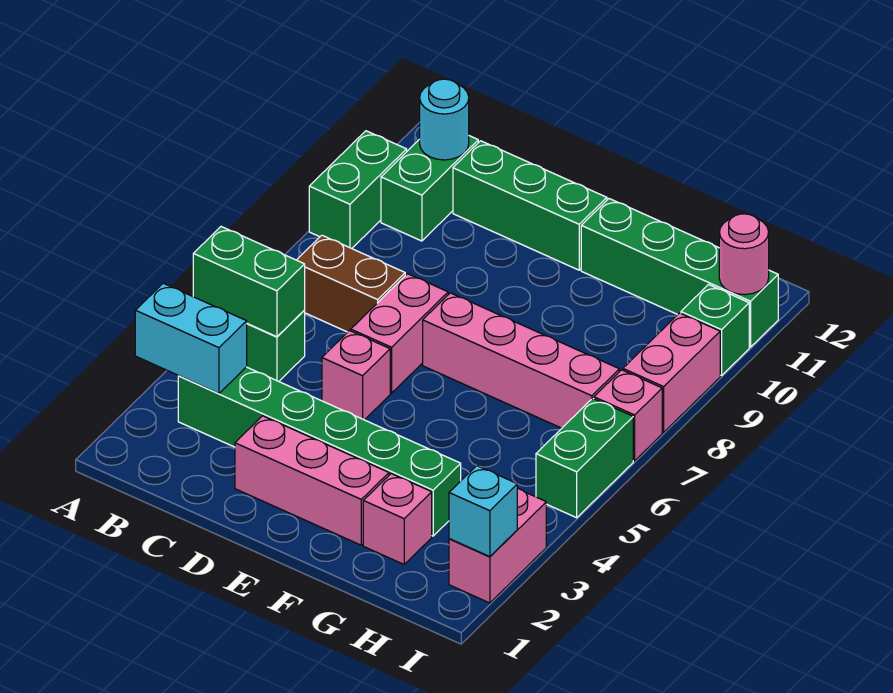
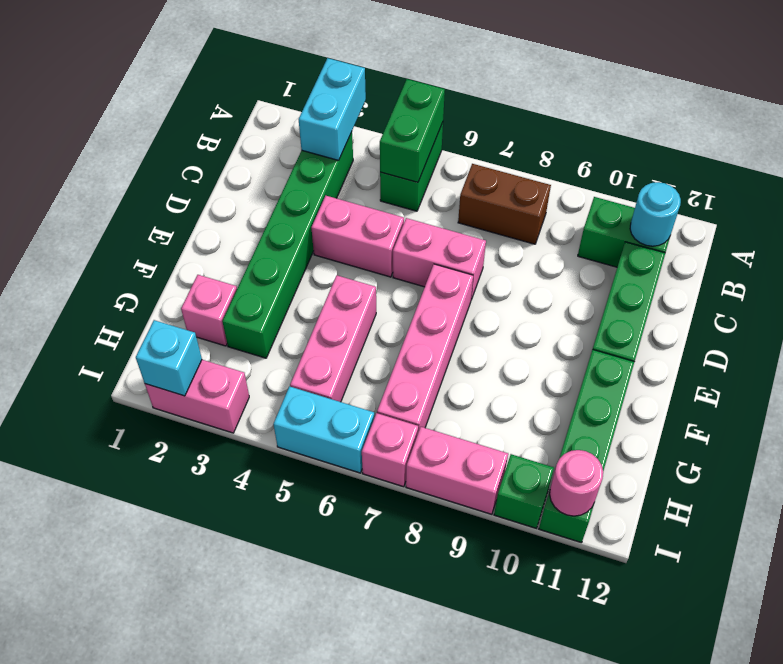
green brick A9:A10 level 1 -> none
brown brick B7:C7 level 1 -> brown brick B7:B8 level 1
pink brick D2:F2 level 1 -> pink brick F5:H5 level 1
pink brick D5 level 1 -> pink brick D4:D5 level 1
green brick I5:I6 level 1 -> cyan brick I5:I6 level 1

